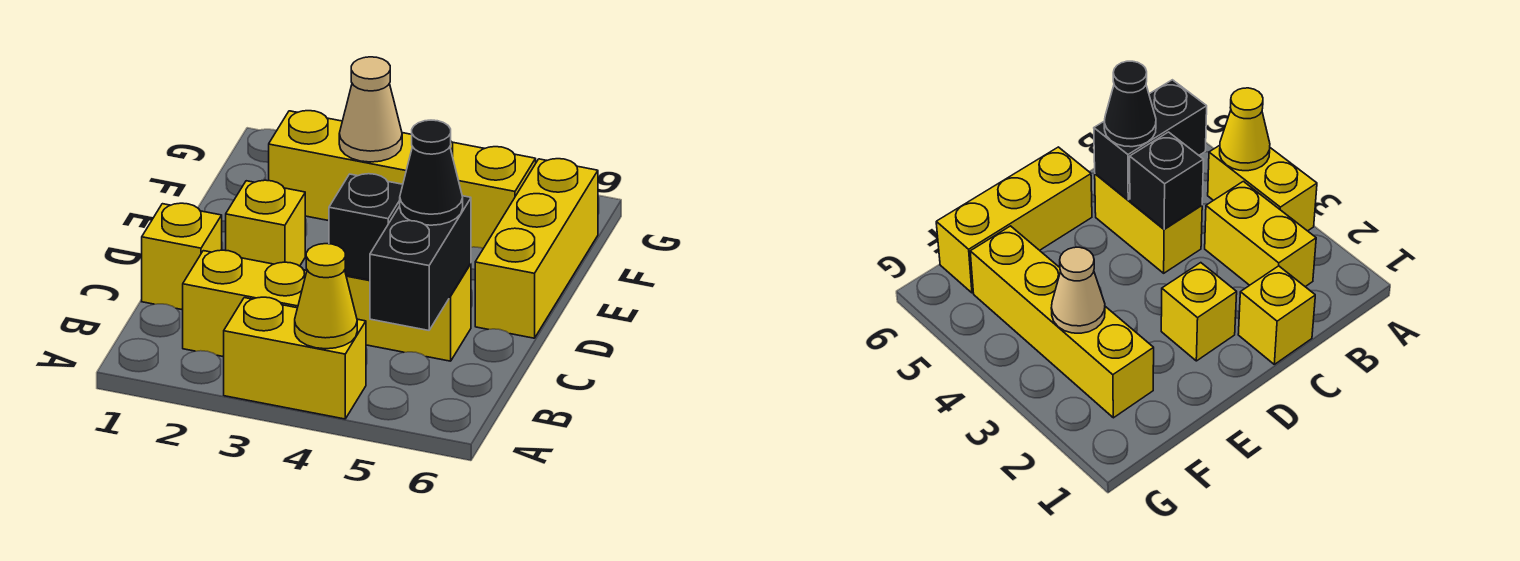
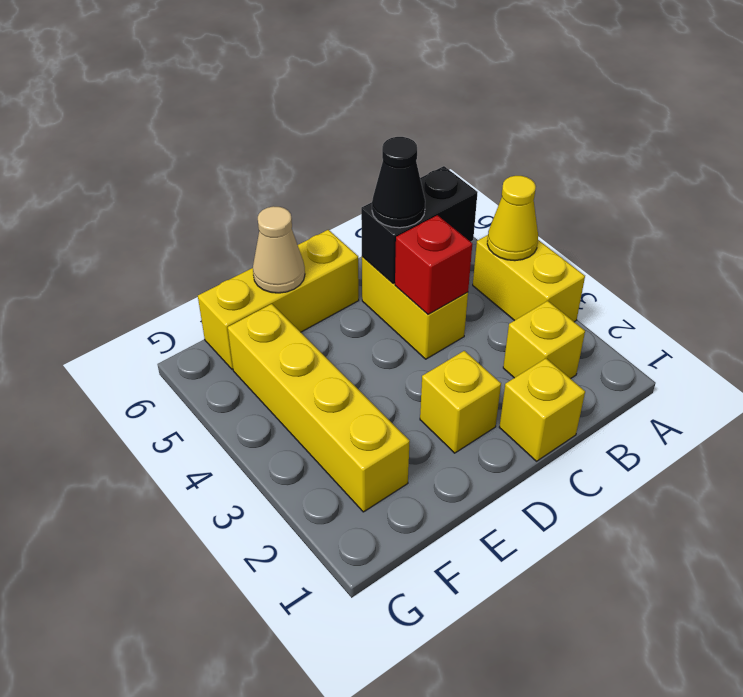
yellow brick B2:B3 level 1 -> yellow brick B2 level 1
black brick C4 level 2 -> red brick C4 level 2
tan cone F3 level 2 -> tan cone E6 level 2

